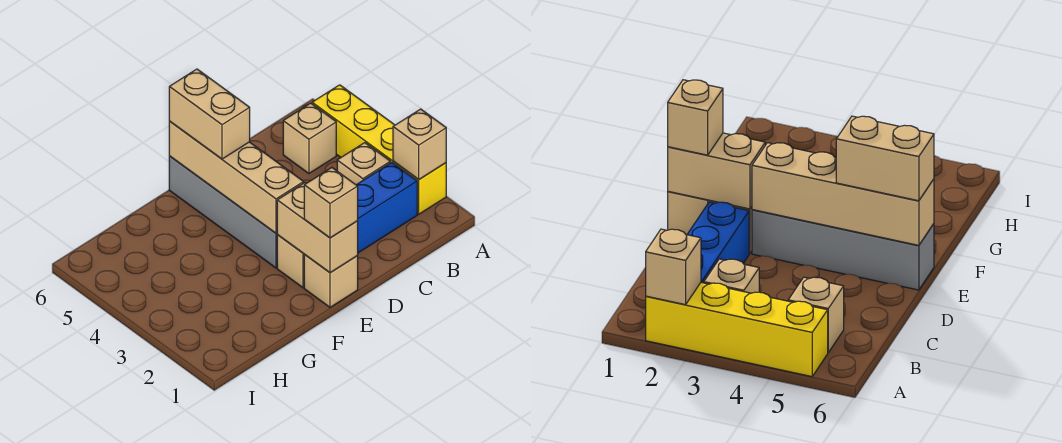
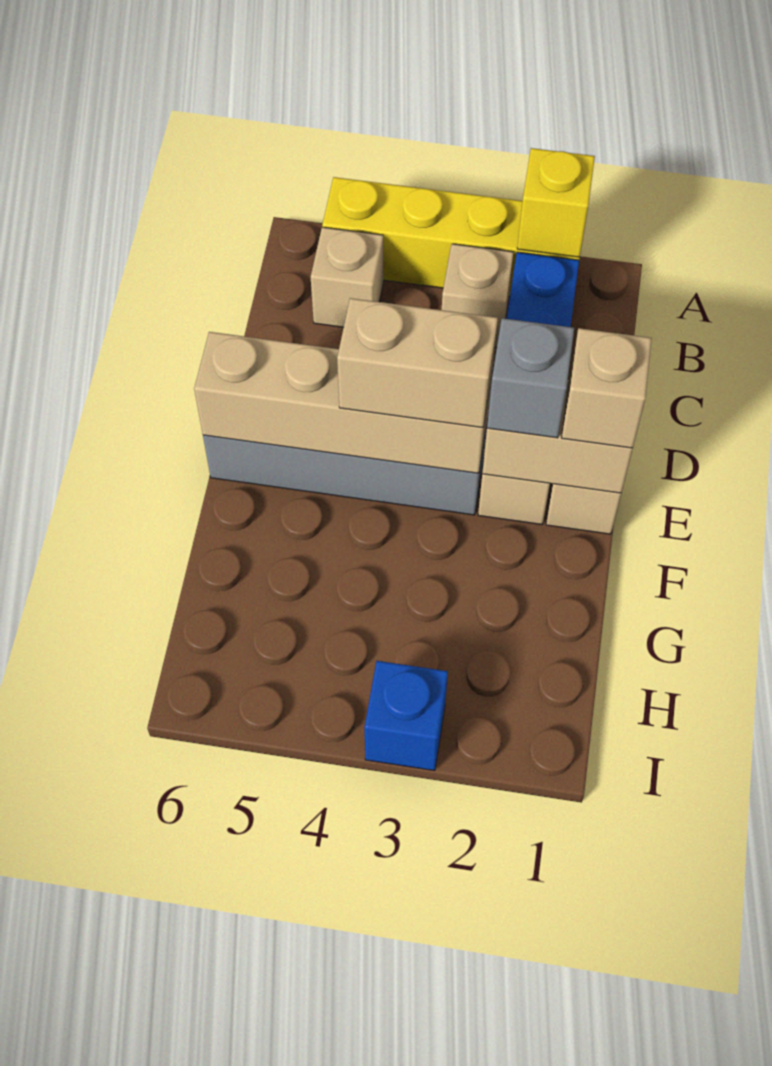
tan brick A2 level 2 -> yellow brick A2 level 2
none -> grey brick E2 level 3
tan brick E5:E6 level 3 -> tan brick E3:E4 level 3
none -> blue brick I3 level 1

